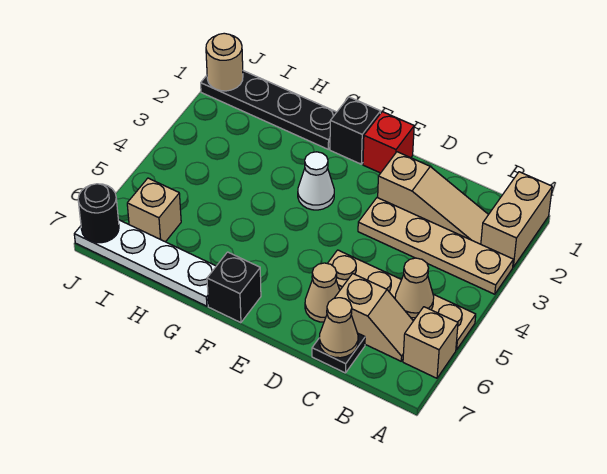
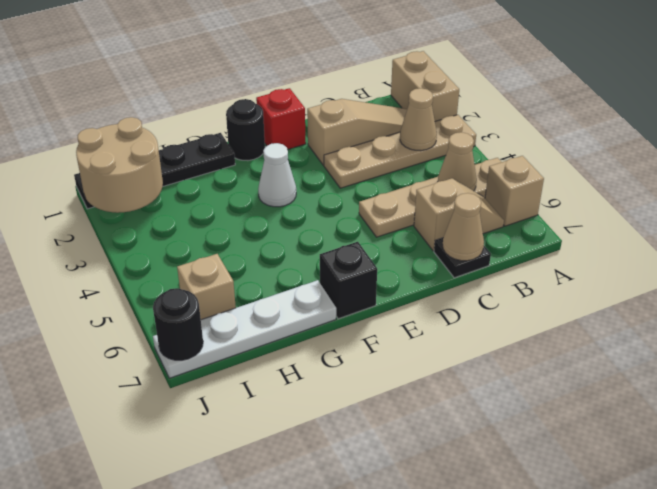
tan cone D6 level 1 -> tan cone B3 level 2
black brick F1 level 1 -> black round brick F1 level 1
tan round brick J1 level 2 -> tan round brick I1:J2 level 2

